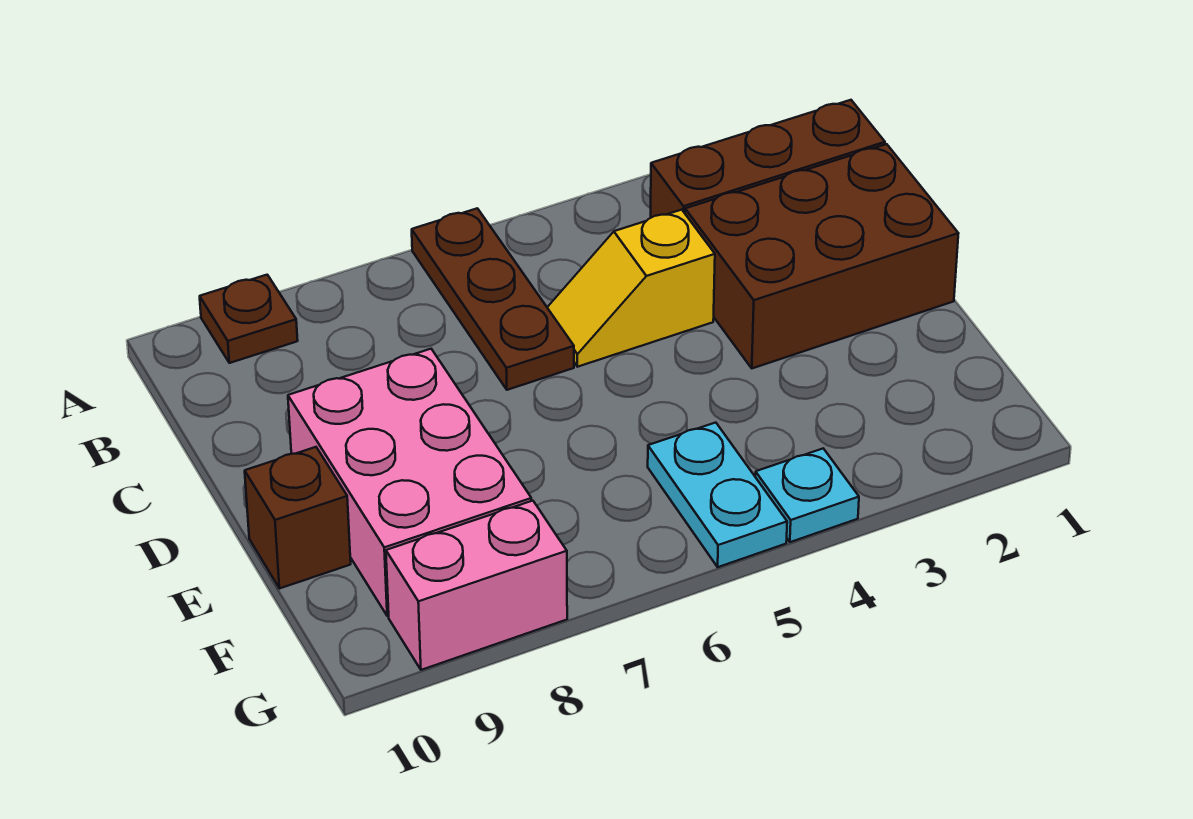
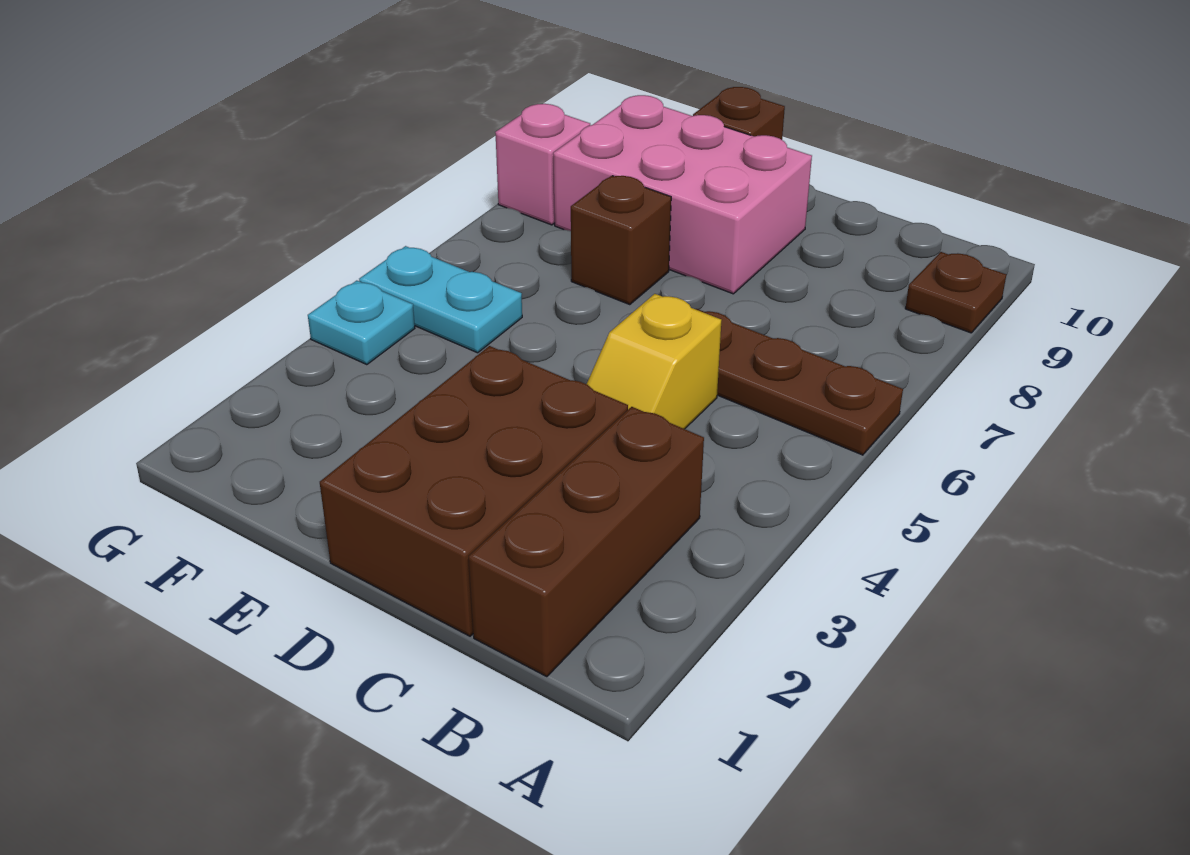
yellow slope C4:C5 level 1 top 4 -> yellow slope C4:C5 level 1 top 5
none -> brown brick E7 level 1
pink brick G8:G9 level 1 -> pink brick G8 level 1

